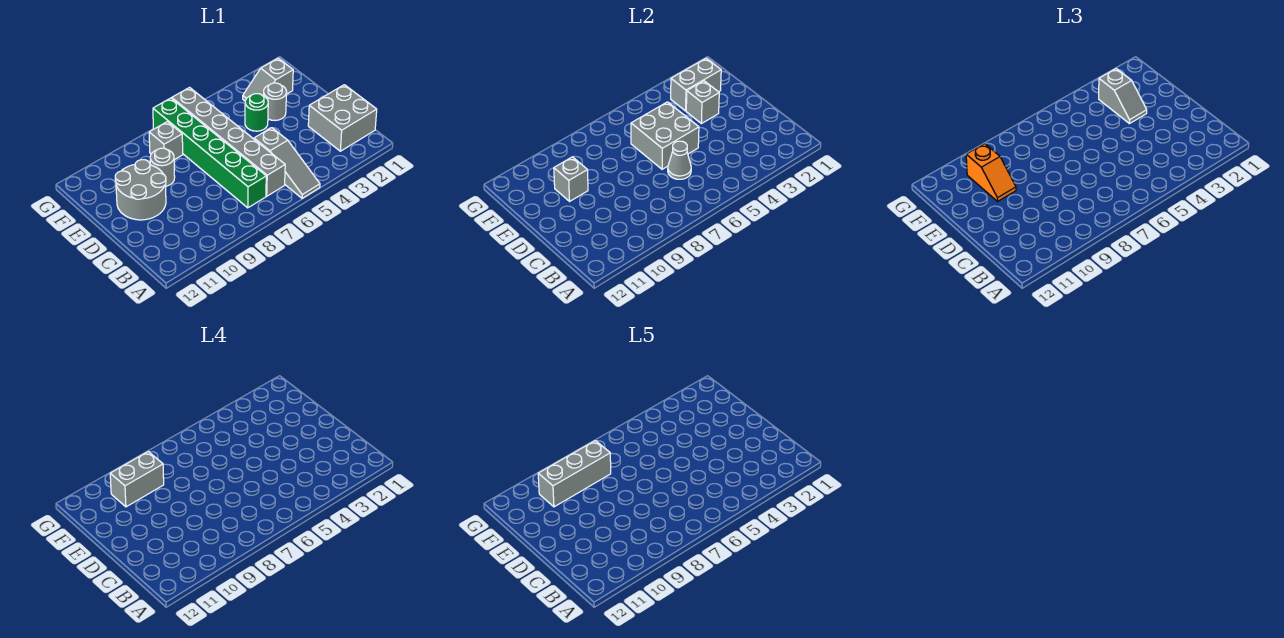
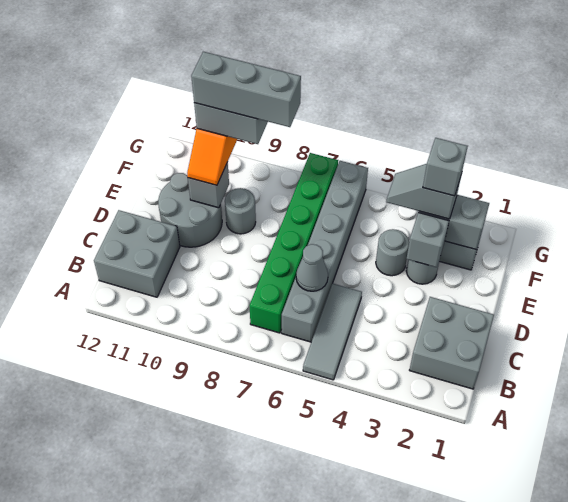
grey slope A5:C5 level 1 top C -> grey tile A5:C5 level 1
grey brick D5:E6 level 2 -> grey brick B11:C12 level 1
grey slope E3:F3 level 3 top F -> grey slope F3:F4 level 3 top 3
green round brick E4 level 1 -> grey round brick E4 level 1
grey brick F8 level 1 -> grey brick F3 level 4

